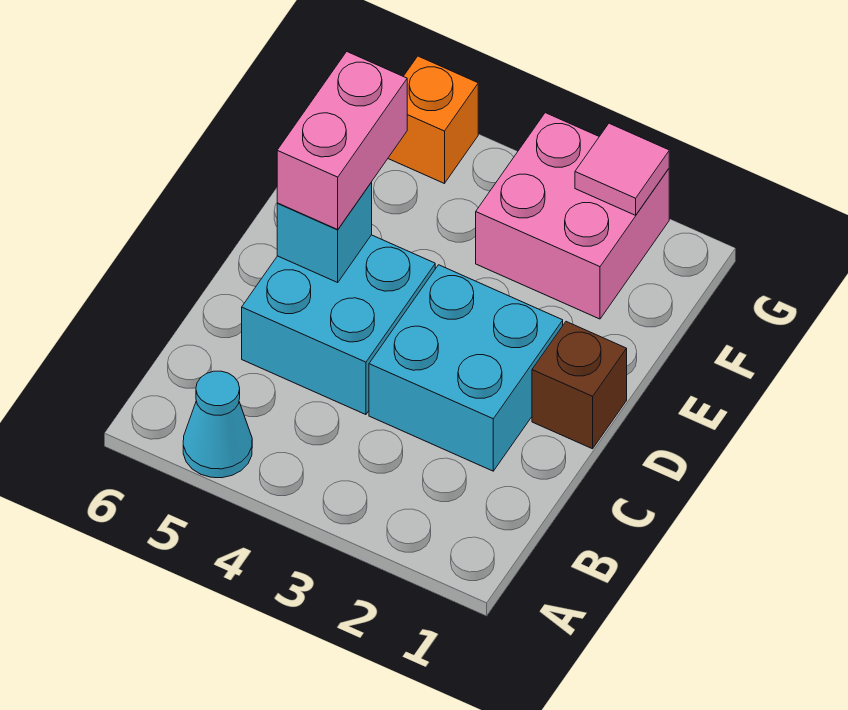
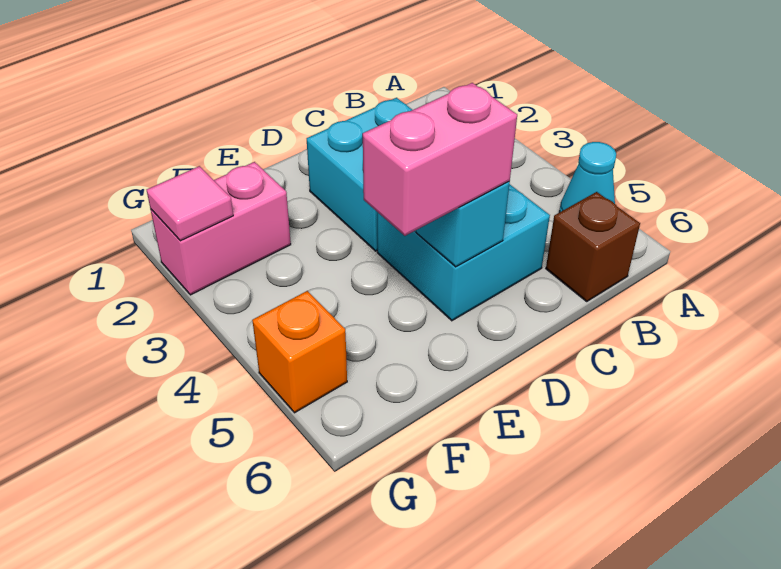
brown brick D1 level 1 -> brown brick B6 level 1
pink brick F2:G3 level 1 -> pink brick F2:G2 level 1

